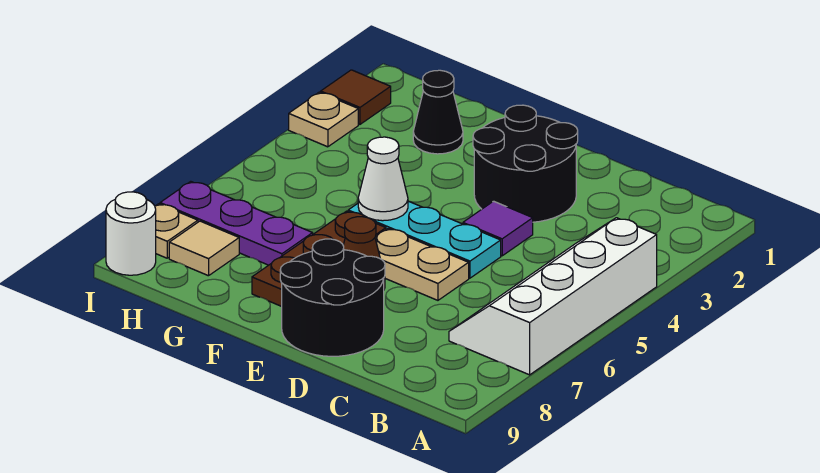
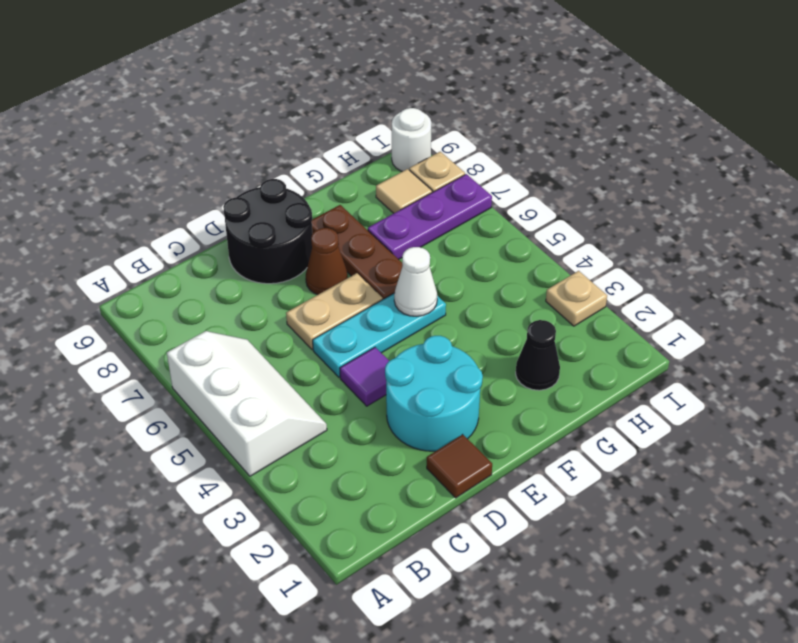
white slope A4:B7 level 1 top A -> white slope A4:B6 level 1 top A
black round brick D2:E3 level 1 -> cyan round brick D2:E3 level 1
brown tile I2 level 1 -> brown tile D1 level 1

